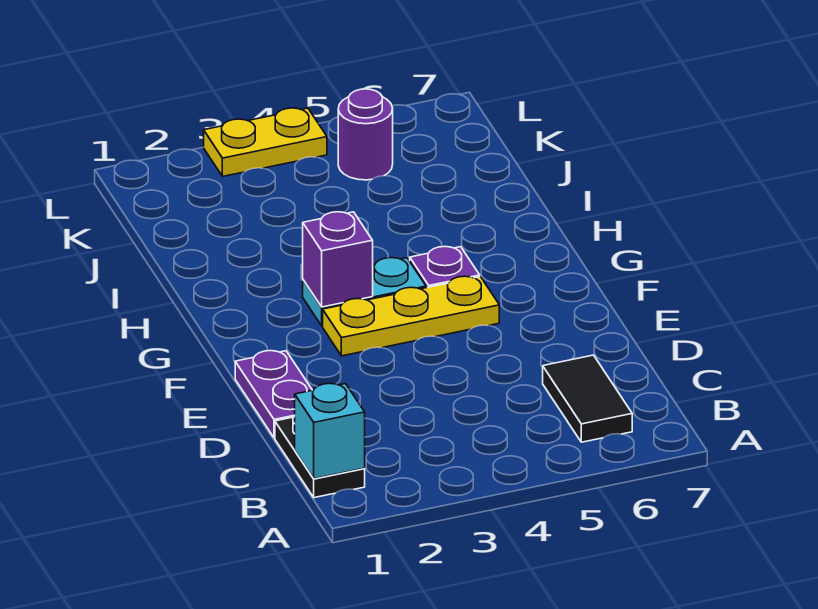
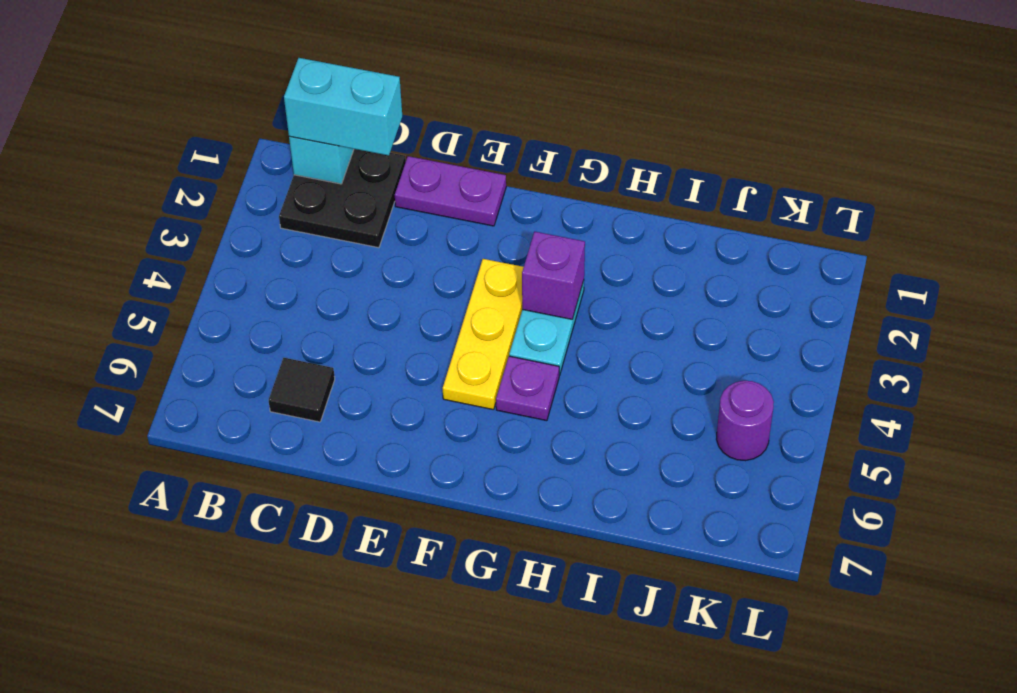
black plate B1:C1 level 1 -> black plate B1:C2 level 1
none -> cyan brick B1:C1 level 3
black tile B6:C6 level 1 -> black tile C6 level 1
yellow plate L3:L4 level 1 -> none

